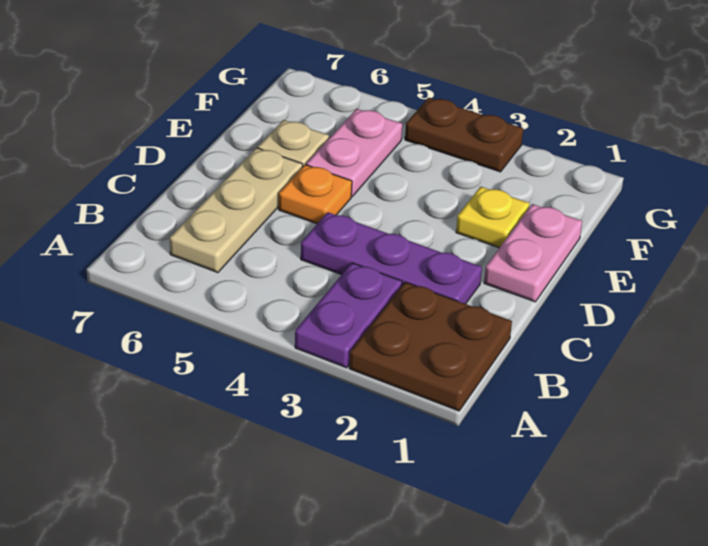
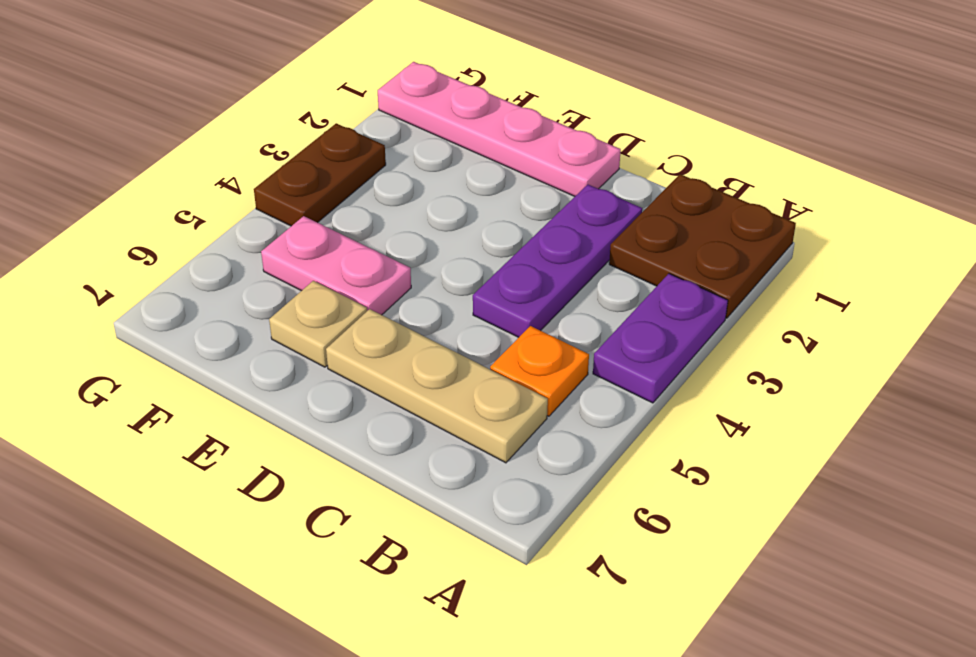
purple plate A3:B3 level 1 -> purple plate A3:A4 level 1
pink plate D1:E1 level 1 -> pink plate D1:G1 level 1
orange plate D5 level 1 -> orange plate B5 level 1
yellow plate E2 level 1 -> none

